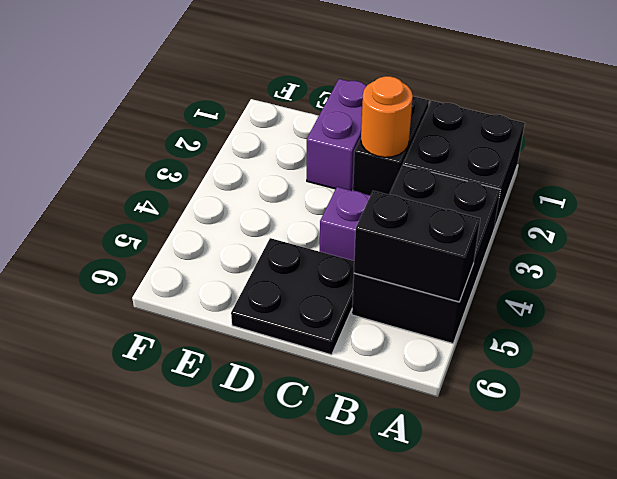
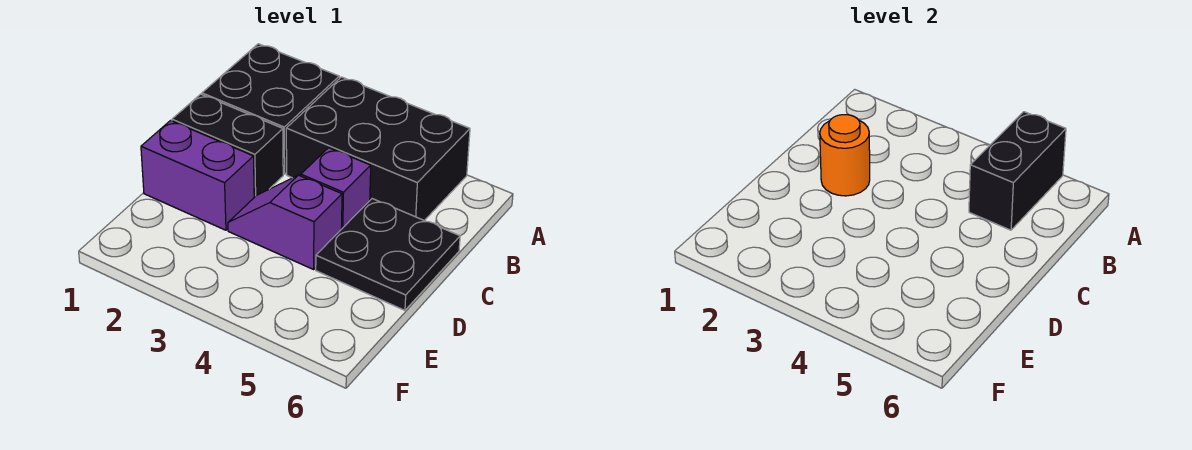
none -> purple slope D3:D4 level 1 top 4

